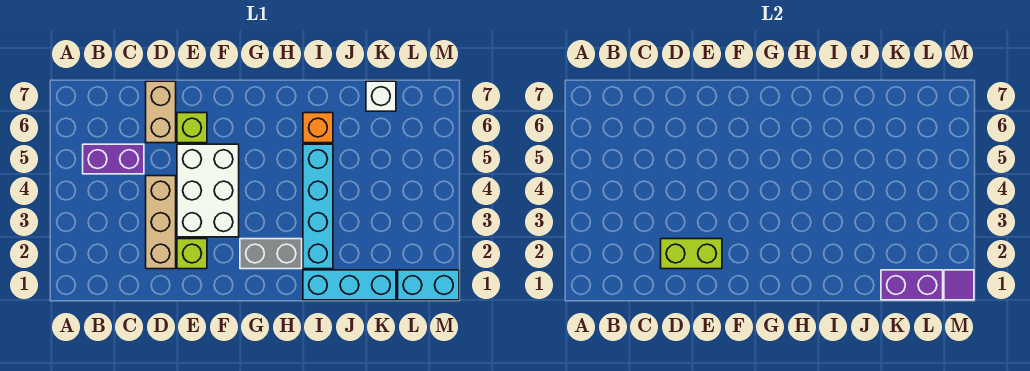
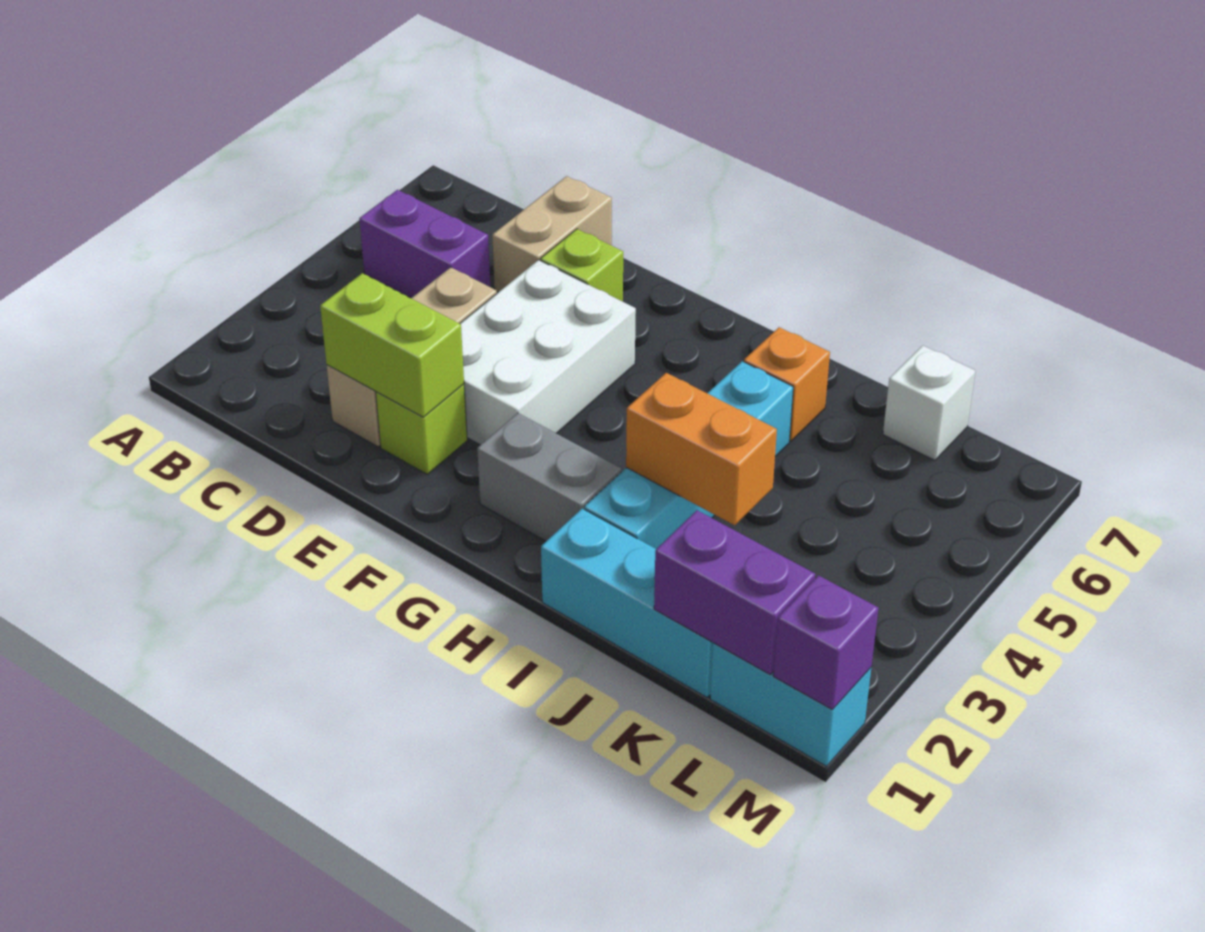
none -> orange brick I3:J3 level 2
purple tile M1 level 2 -> purple brick M1 level 2

